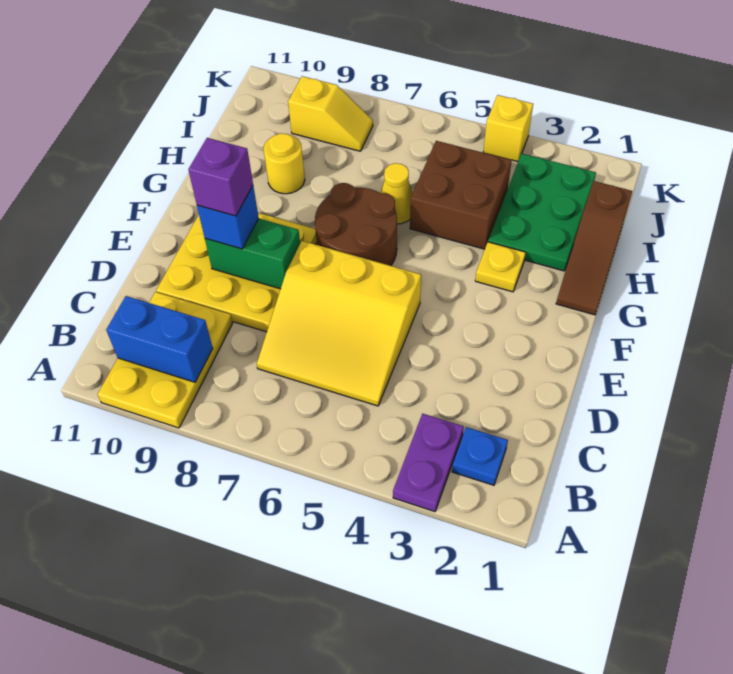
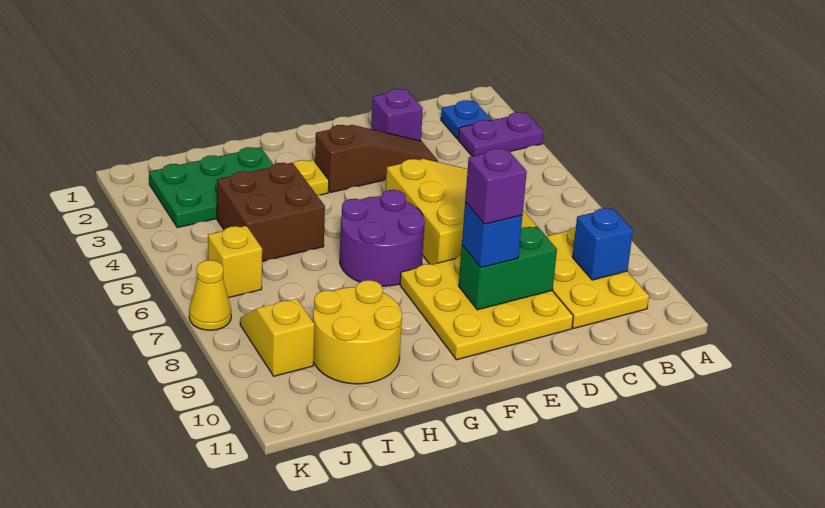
yellow plate A9:C10 level 1 -> yellow plate B8:C10 level 1
blue brick B9:B10 level 2 -> blue brick B9 level 2
none -> purple brick D2 level 1
green brick E8:E9 level 2 -> green brick D9:E9 level 2
brown round brick F6:G7 level 1 -> purple round brick F6:G7 level 1
brown slope G1:I1 level 1 top I -> brown slope D3:F3 level 1 top F
yellow cone H6 level 1 -> yellow cone K7 level 1
yellow round brick H9 level 1 -> yellow round brick H9:I10 level 1
yellow brick K4 level 1 -> yellow brick J6 level 1

